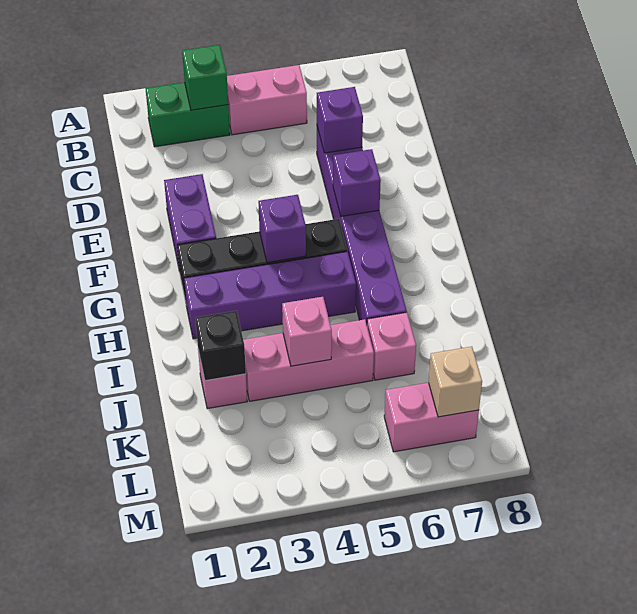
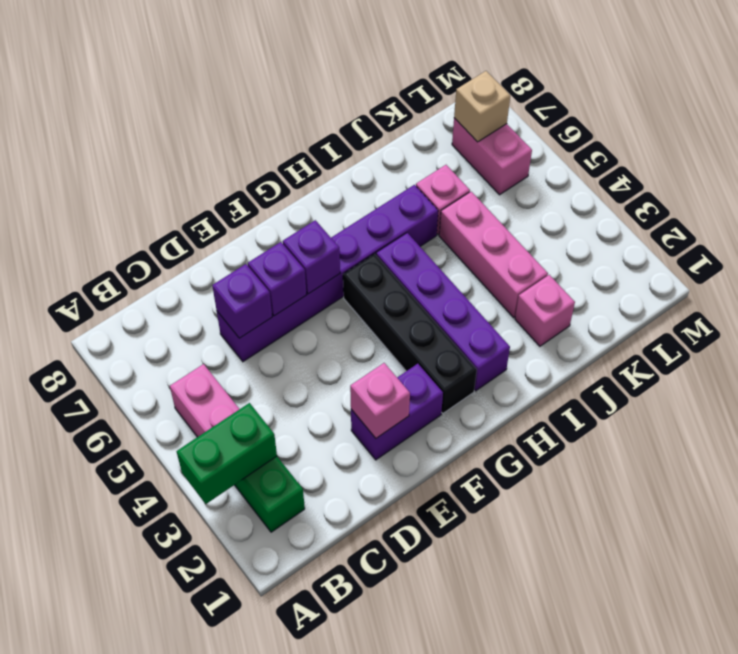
green brick B3 level 2 -> green brick A3:B3 level 2
purple brick G4 level 2 -> purple brick E6 level 2
black brick J2 level 2 -> none
pink brick J4 level 2 -> pink brick E2 level 2

